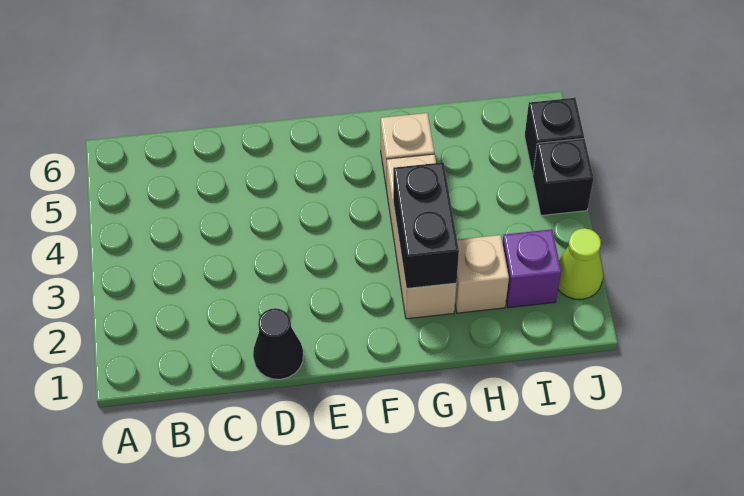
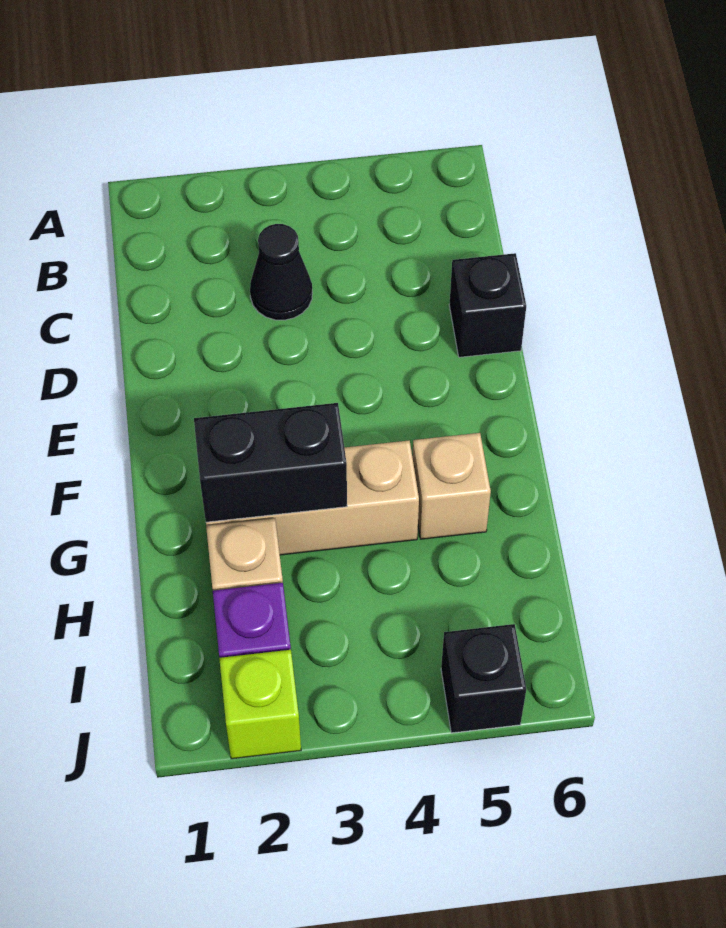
black cone D1 level 1 -> black cone C3 level 1
lime cone J2 level 1 -> lime brick J2 level 1
black brick J4 level 1 -> black brick D6 level 1

